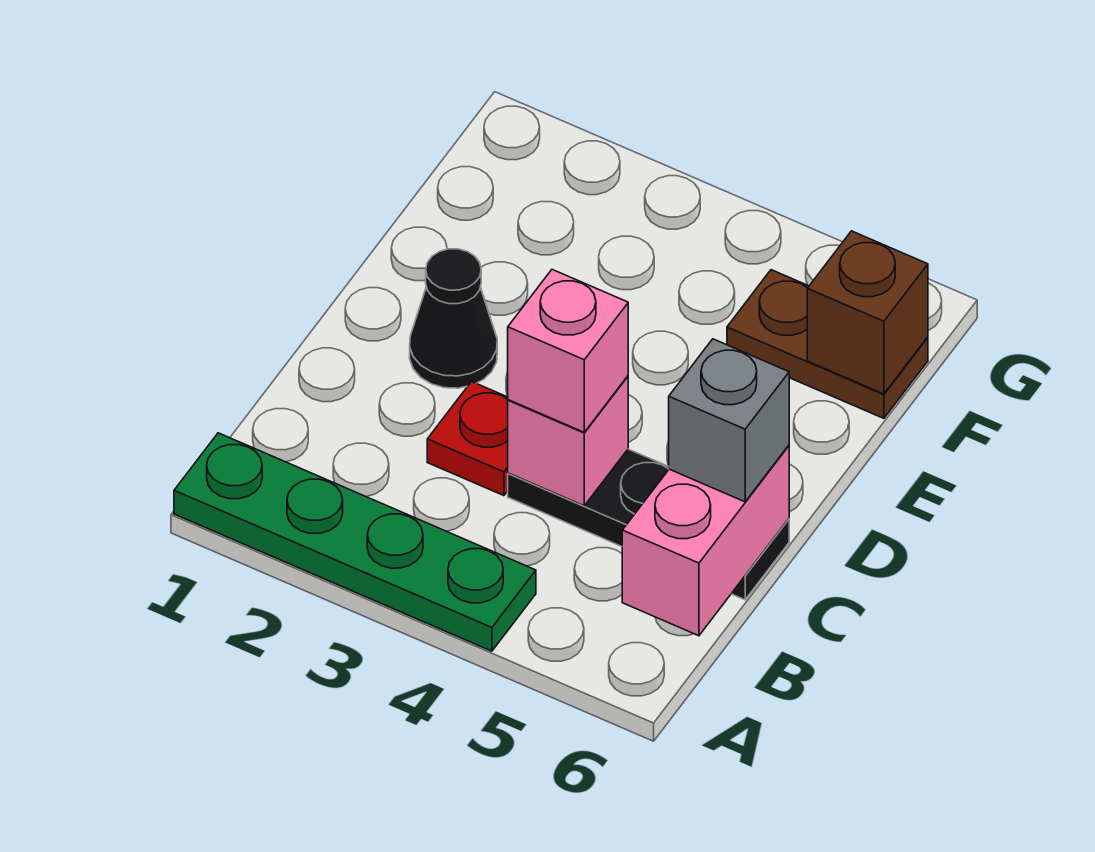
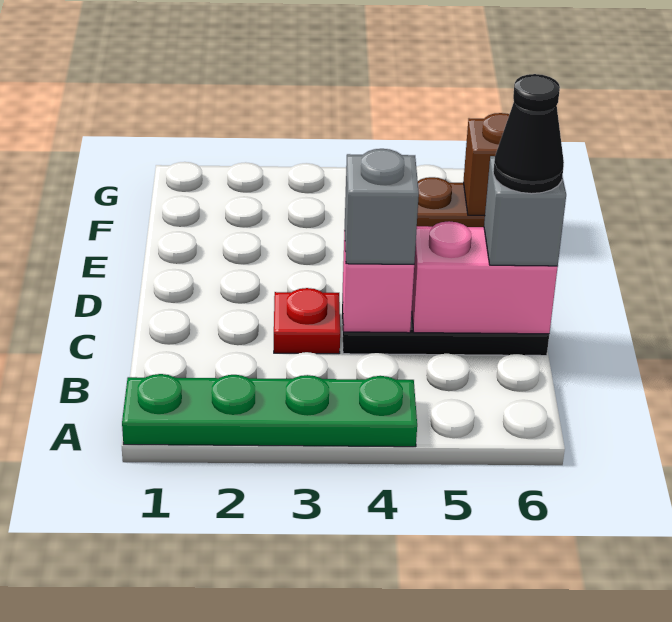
pink brick B6:C6 level 2 -> pink brick C5:C6 level 2
pink brick C4 level 3 -> grey brick C4 level 3
black cone D2 level 1 -> black cone C6 level 4

